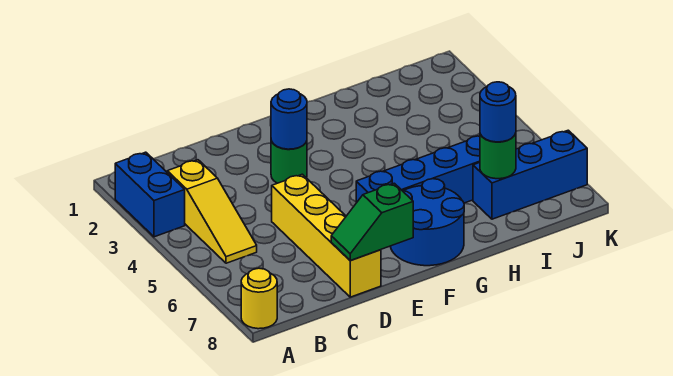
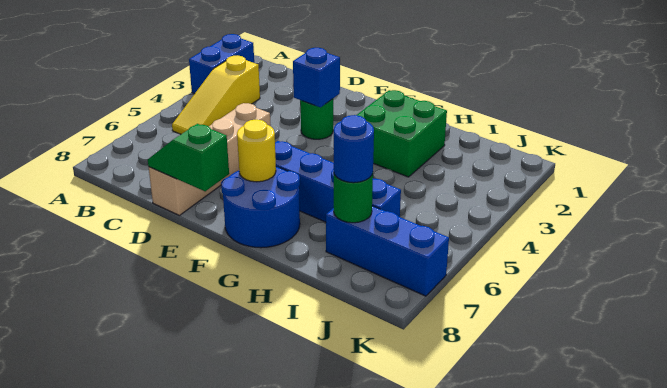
yellow round brick A8 level 1 -> yellow round brick F7 level 2
yellow brick D5:D8 level 1 -> tan brick D5:D8 level 1
blue round brick E3 level 2 -> blue brick E3 level 2
none -> green brick G2:H3 level 1

